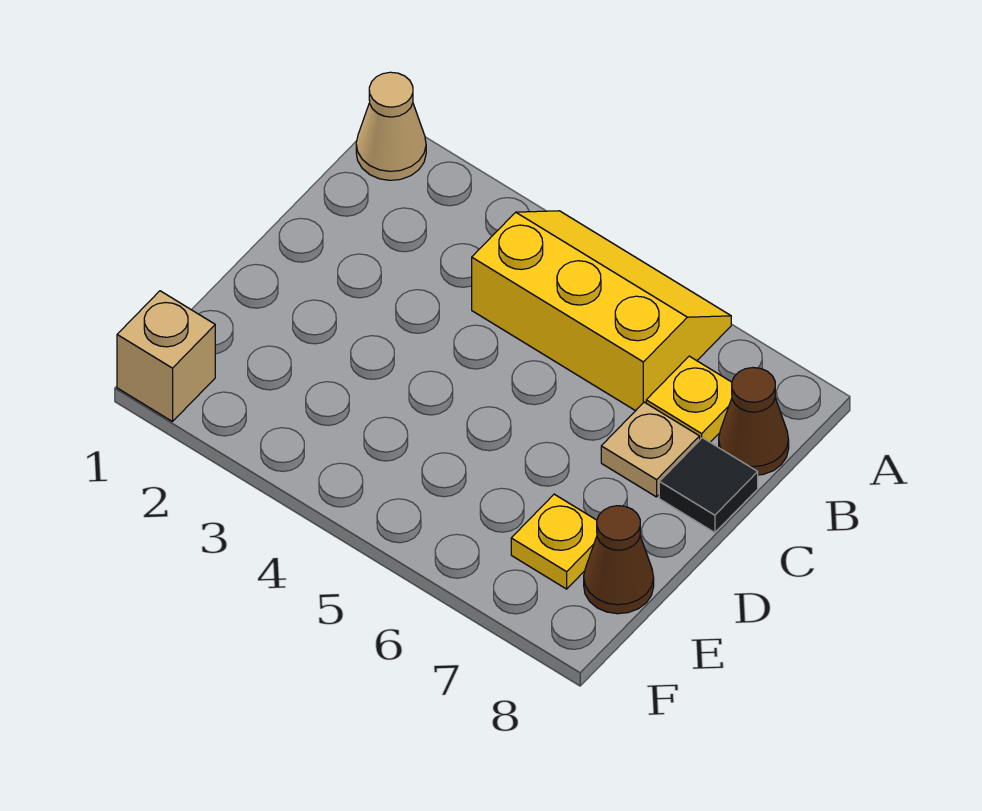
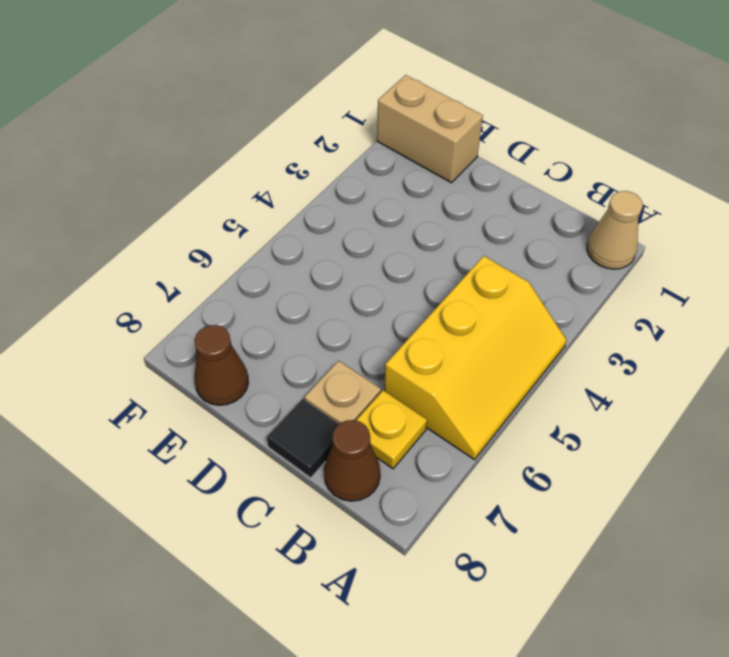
yellow plate E7 level 1 -> none
tan brick F1 level 1 -> tan brick E1:F1 level 1

